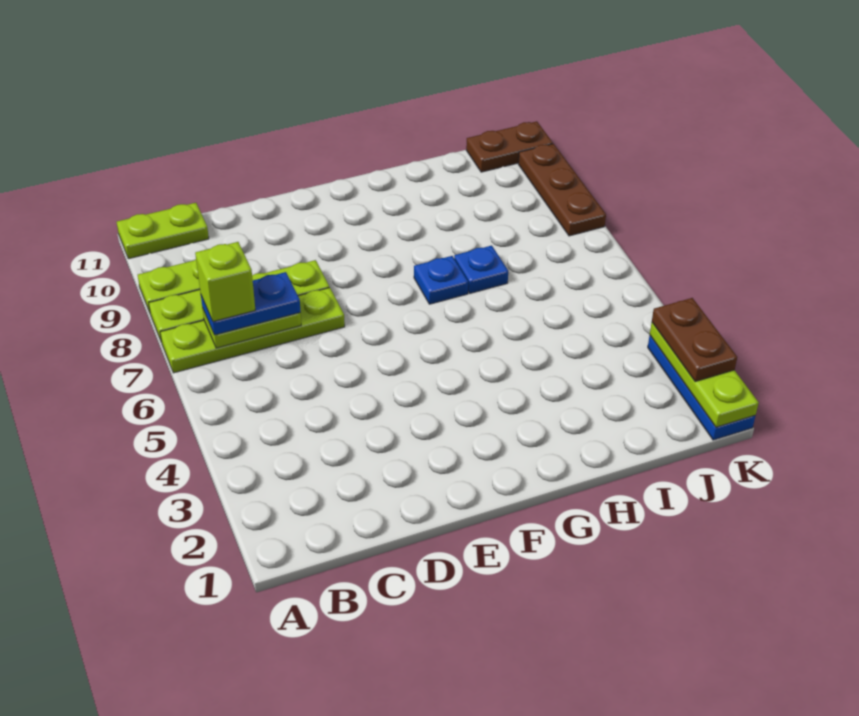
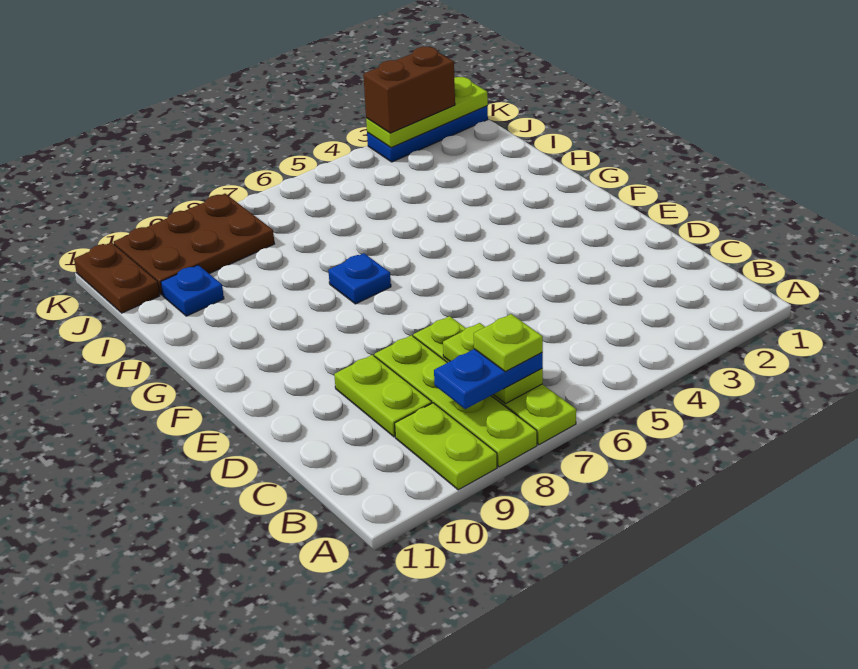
lime plate A11:B11 level 1 -> lime plate C9:D9 level 1
blue plate B7:C7 level 3 -> blue plate B7:B8 level 3
lime brick B7 level 4 -> lime plate B7 level 4
blue plate H7 level 1 -> blue plate I10 level 1
brown plate K2:K3 level 3 -> brown brick K2:K3 level 3
brown plate K8:K10 level 1 -> brown plate J8:K10 level 1

